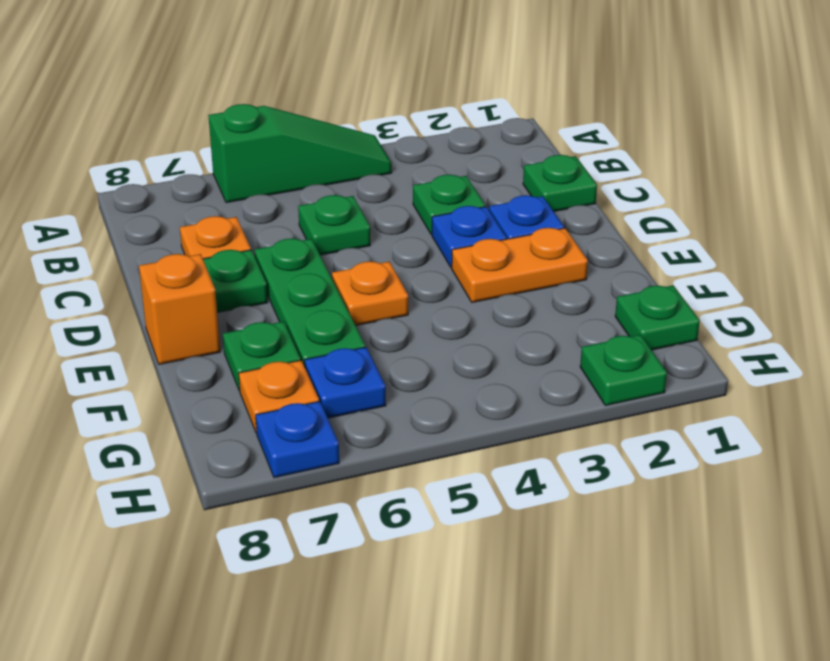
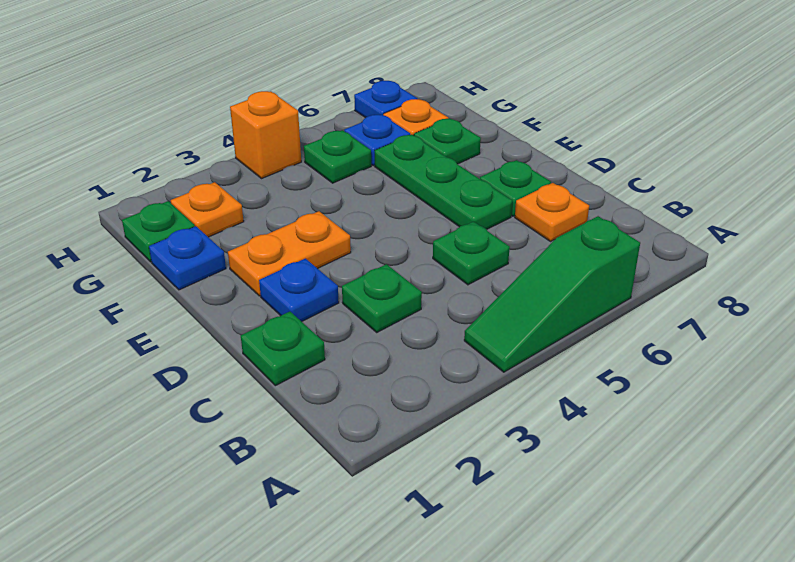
blue plate D3 level 1 -> blue plate F1 level 1
orange plate E5 level 1 -> orange plate G2 level 1
orange brick E8 level 1 -> orange brick H4 level 1
green plate H2 level 1 -> green plate G5 level 1

